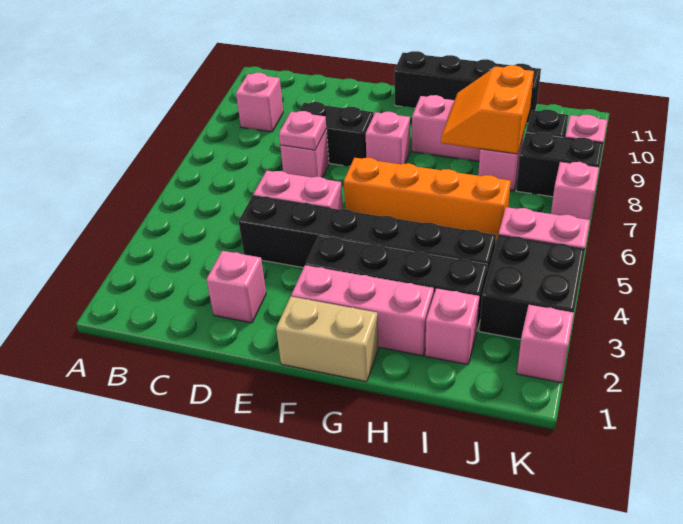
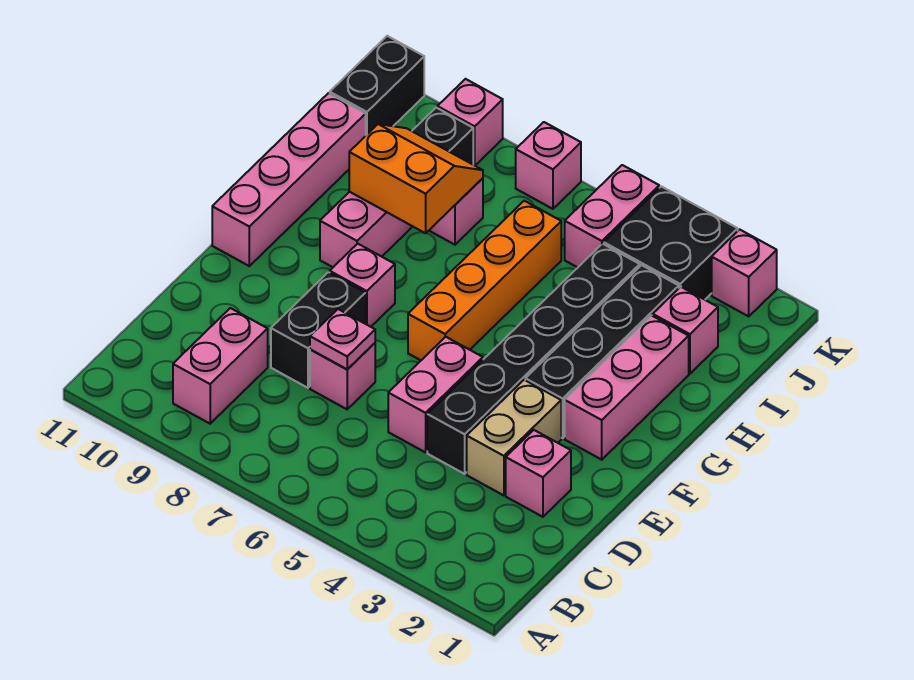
pink brick B9 level 1 -> pink brick B9:C9 level 1
tan brick F1:G1 level 1 -> tan brick D3:E3 level 1
black brick F11:I11 level 1 -> pink brick F11:I11 level 1
orange slope H8:I9 level 2 top I -> orange slope H8:I9 level 2 top H
black brick J8:K8 level 1 -> black brick J11:K11 level 1

